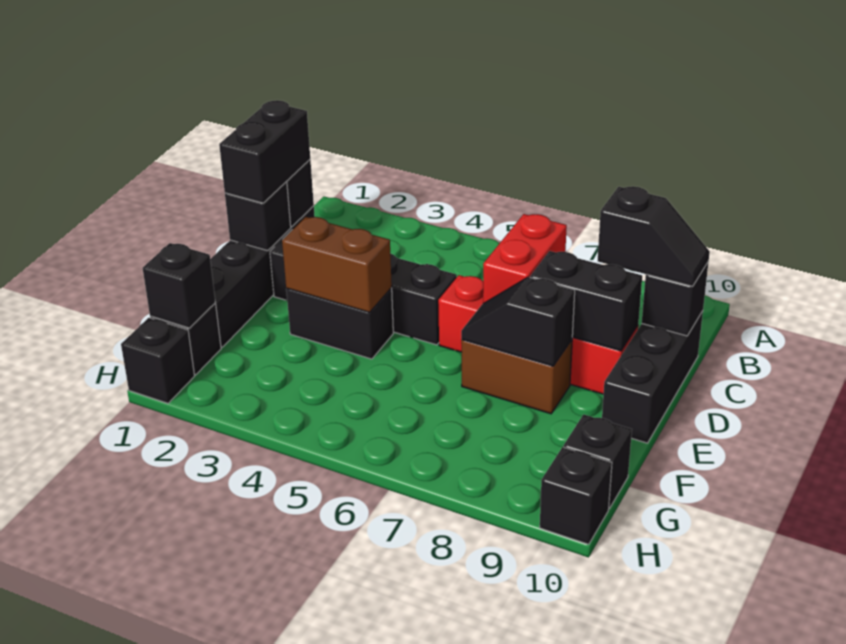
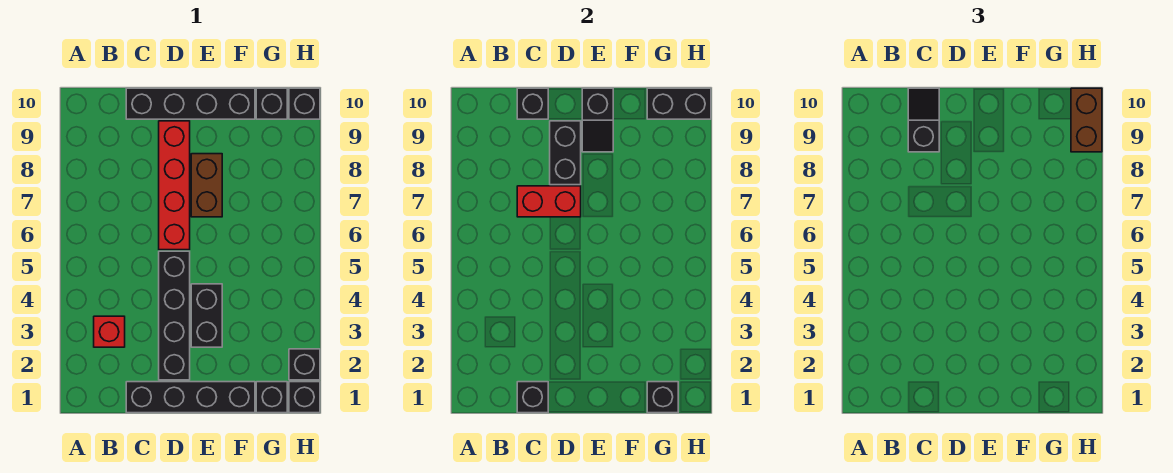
none -> red brick B3 level 1
black brick C1:D1 level 3 -> black brick G10:H10 level 2
black brick C10:E10 level 1 -> black brick C10:F10 level 1
black brick D1 level 2 -> black brick H2 level 1
brown brick E3:E4 level 2 -> brown brick H9:H10 level 3
black slope E7:E8 level 2 top 8 -> black slope E9:E10 level 2 top 10

